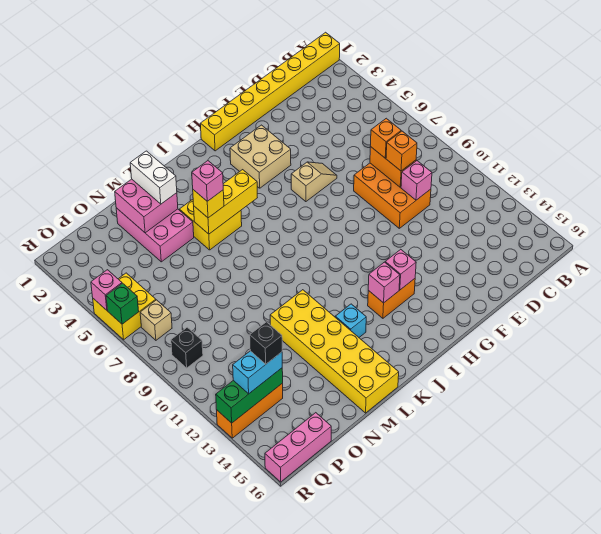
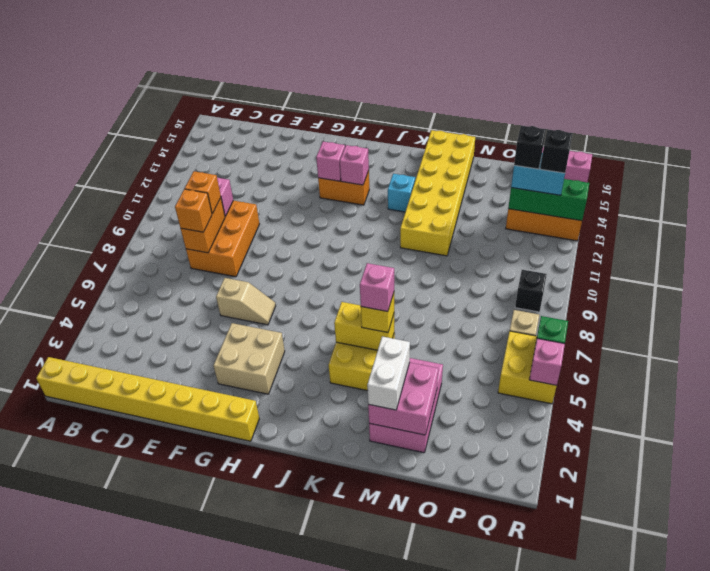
tan slope F6:G6 level 1 top G -> tan slope F6:G6 level 1 top F
yellow brick J5:L5 level 2 -> yellow brick K5:L5 level 2
none -> black brick Q13 level 4

